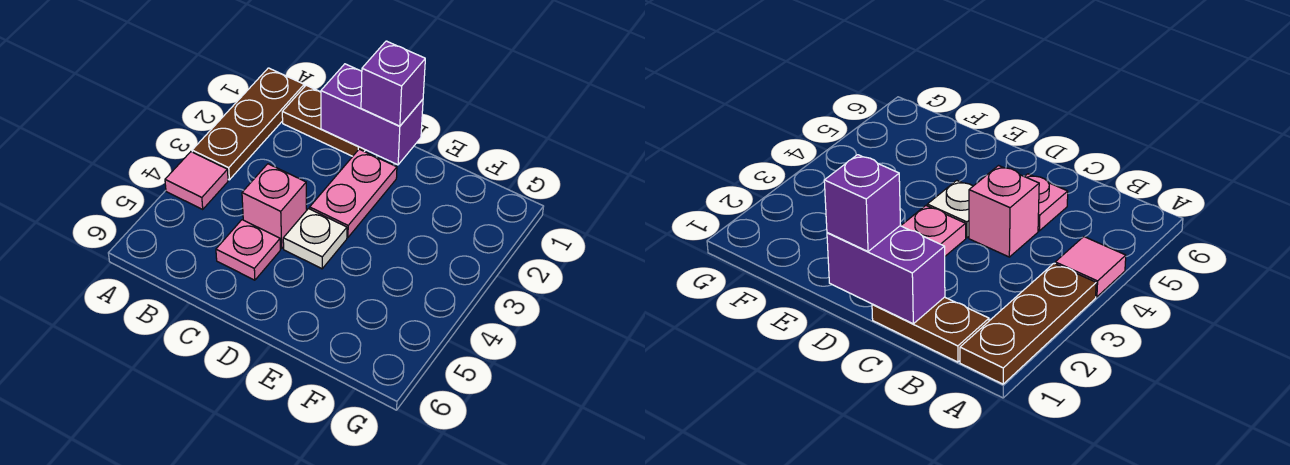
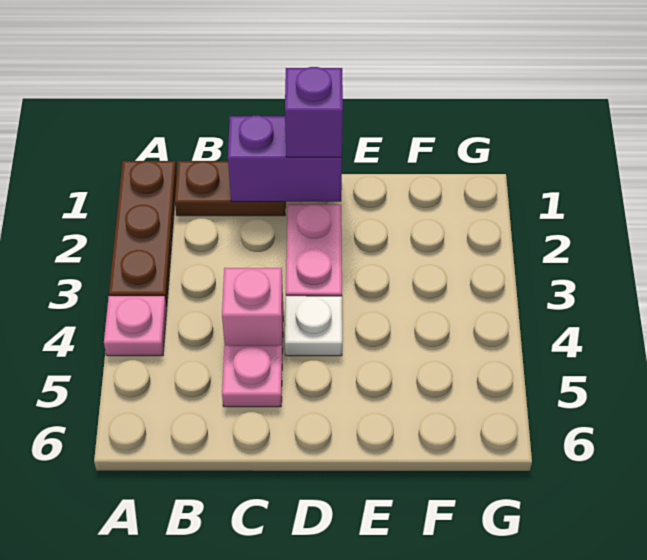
pink tile A4 level 1 -> pink plate A4 level 1

